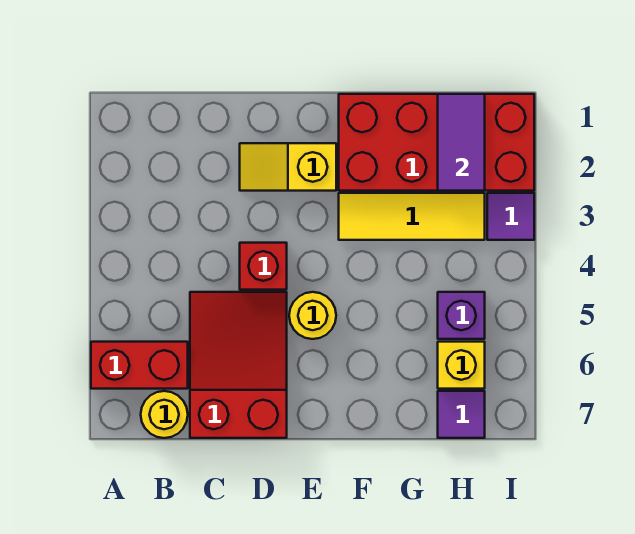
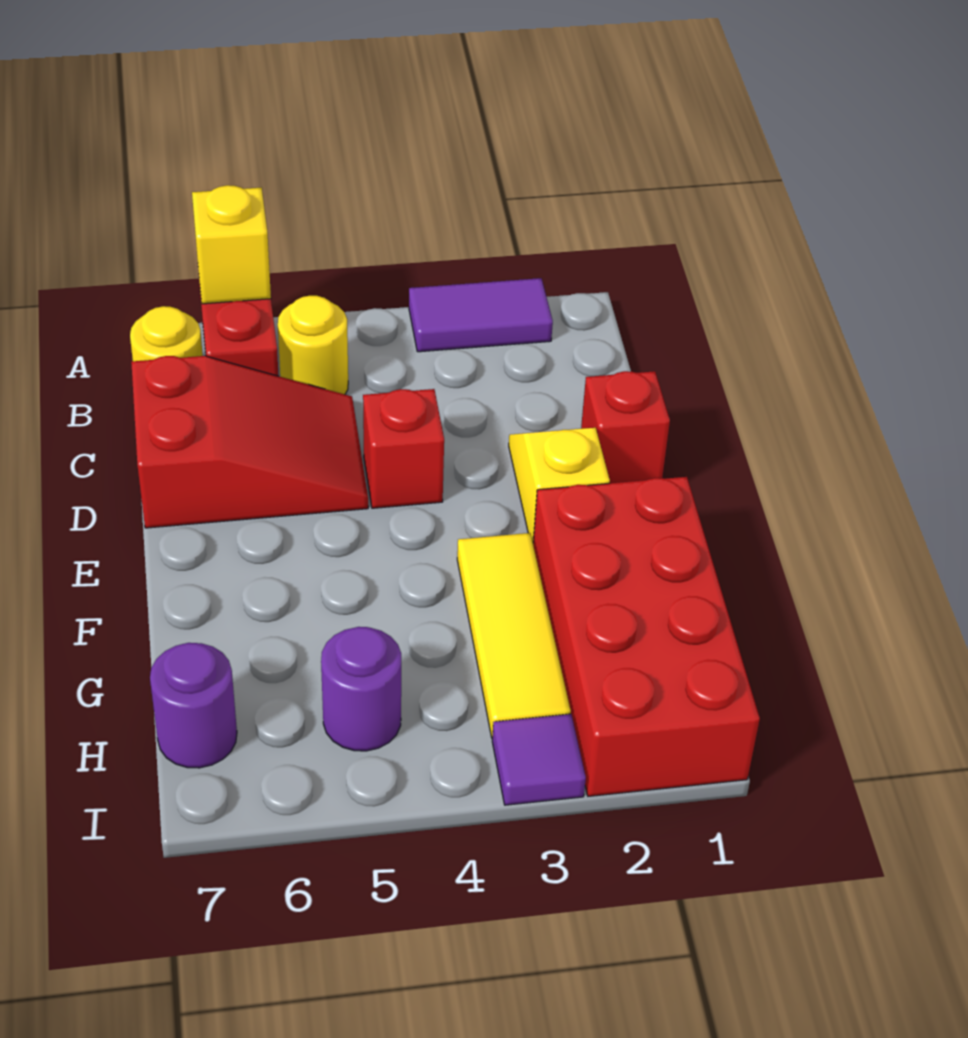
none -> red brick D1 level 1
yellow round brick E5 level 1 -> yellow round brick B5 level 1
purple tile H1:H2 level 2 -> purple tile A2:A3 level 1
purple brick H5 level 1 -> purple round brick H5 level 1
yellow brick H6 level 1 -> yellow brick A6 level 2
purple tile H7 level 1 -> purple round brick H7 level 1

